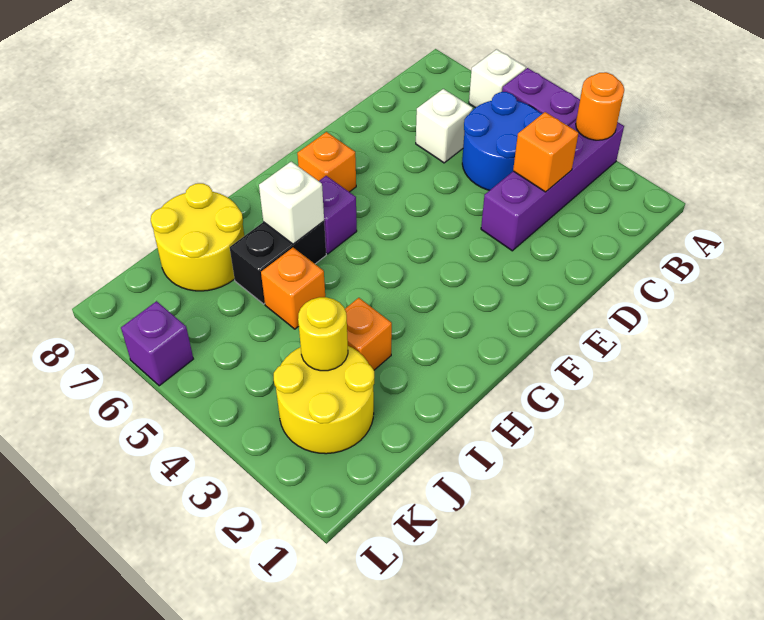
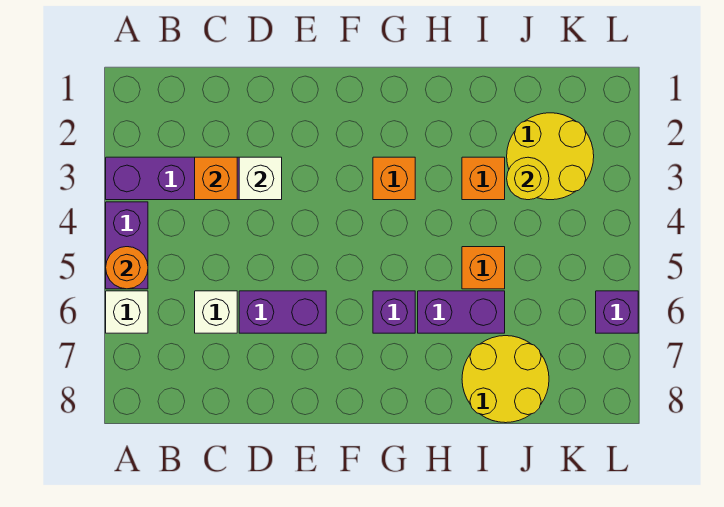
orange round brick A3 level 2 -> orange round brick A5 level 2
blue round brick B4:C5 level 1 -> none
none -> purple brick D6:E6 level 1
orange brick F7 level 1 -> orange brick G3 level 1
black brick H6:I6 level 1 -> purple brick H6:I6 level 1
white brick H6 level 2 -> white brick D3 level 2

